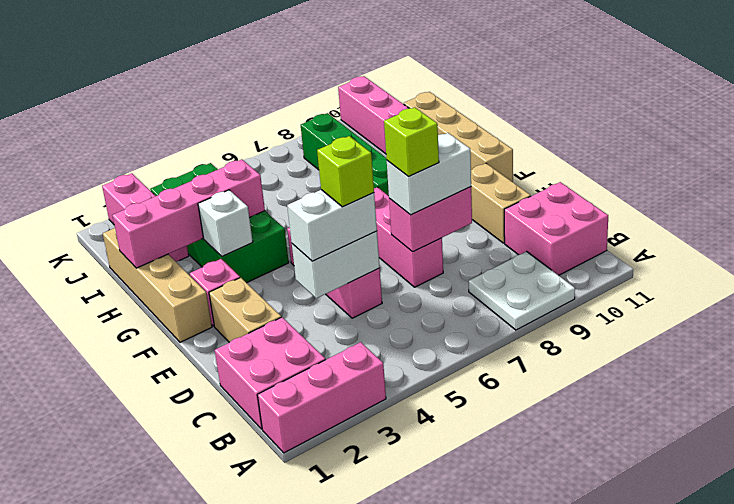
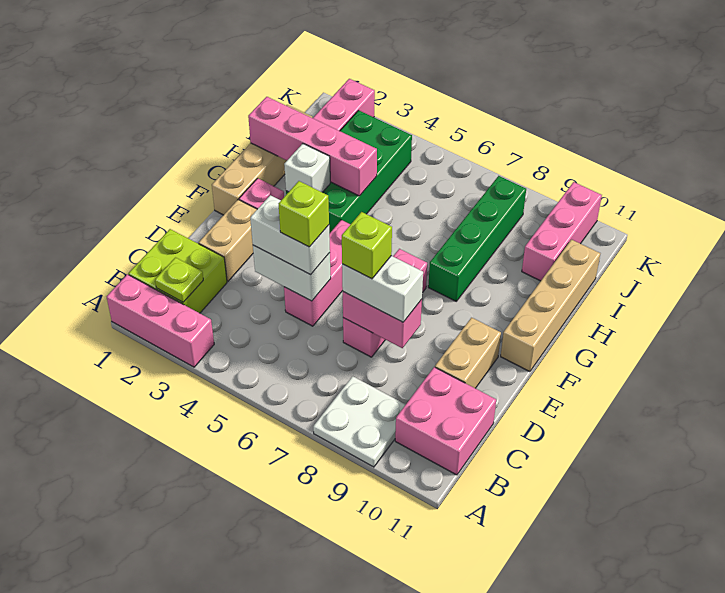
pink brick B1:C2 level 1 -> lime brick B1:C2 level 1
none -> lime plate B2 level 2

